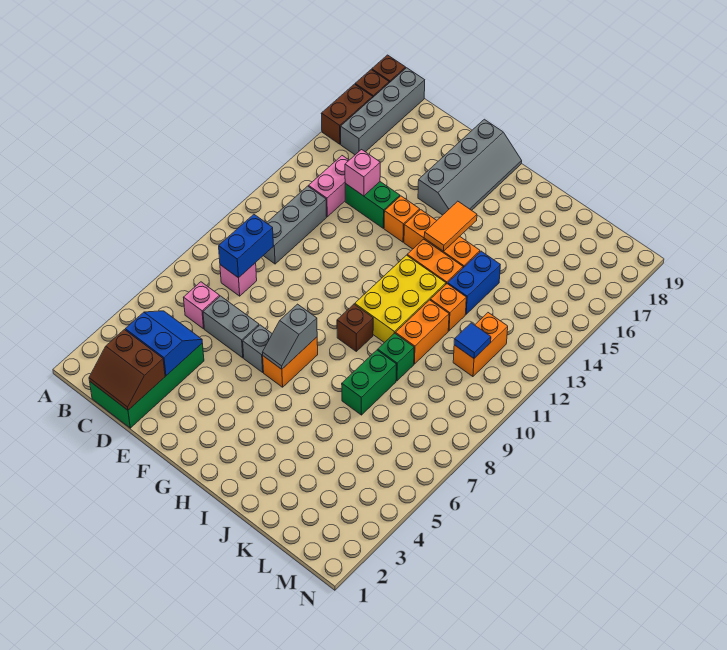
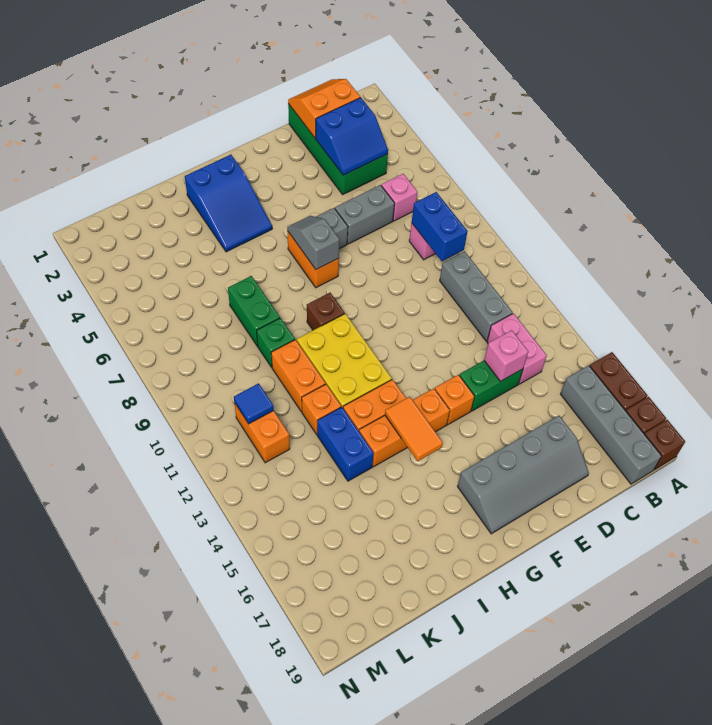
brown slope C1:D2 level 2 top 2 -> orange slope C1:D2 level 2 top 2
grey slope F16:G19 level 1 top F -> grey slope D17:G18 level 1 top 17
none -> blue slope H2:I4 level 1 top 2

